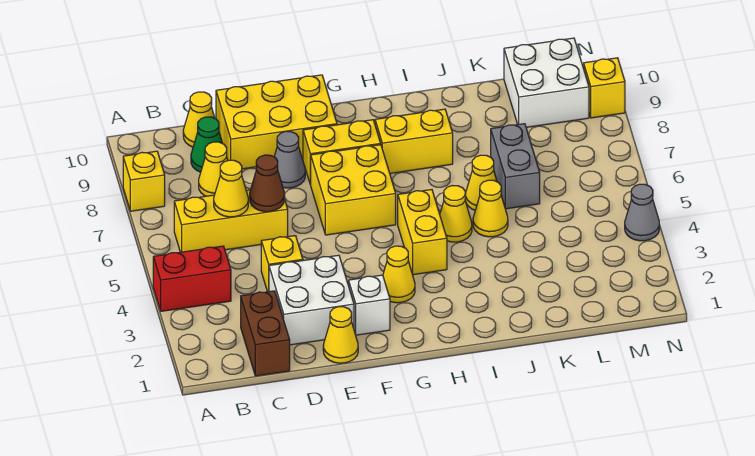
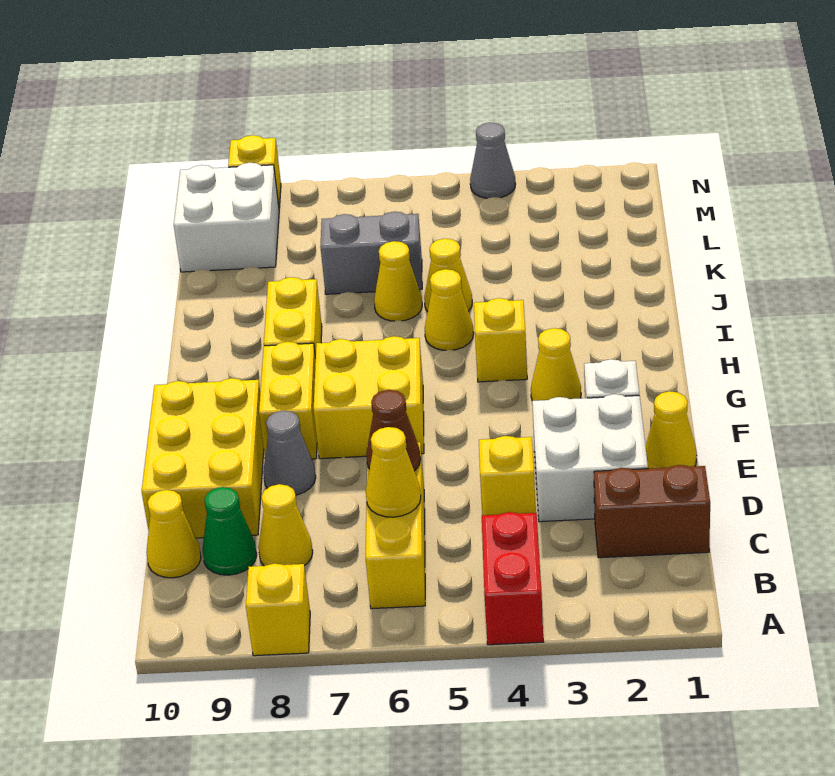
yellow brick H4:H5 level 1 -> yellow brick H4 level 1

